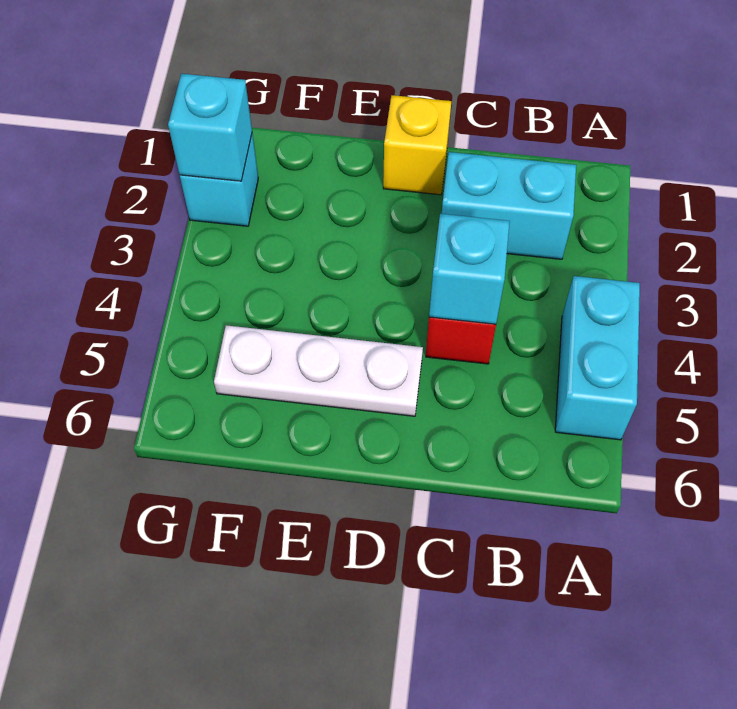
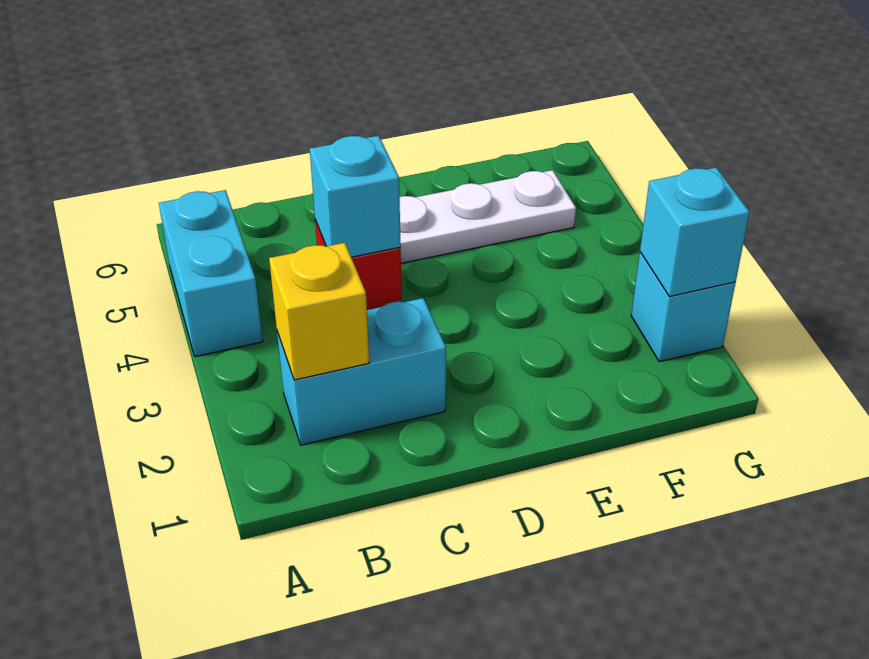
yellow brick D1 level 1 -> yellow brick B2 level 2

